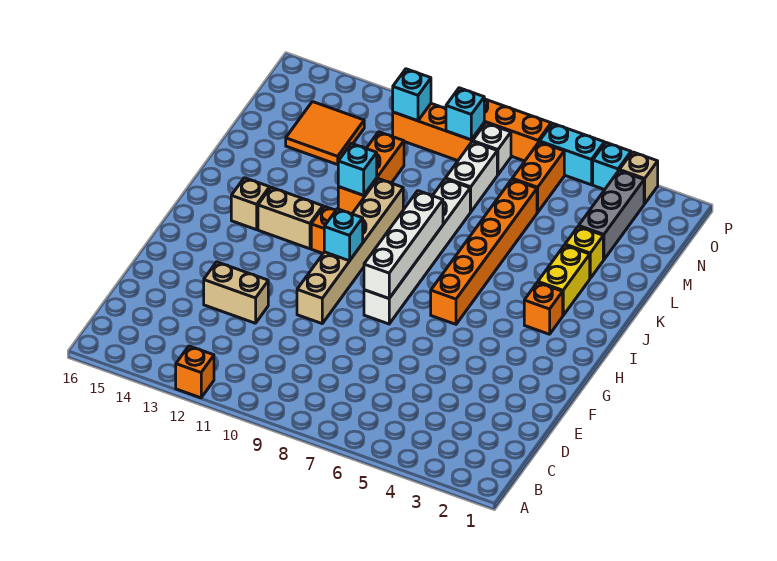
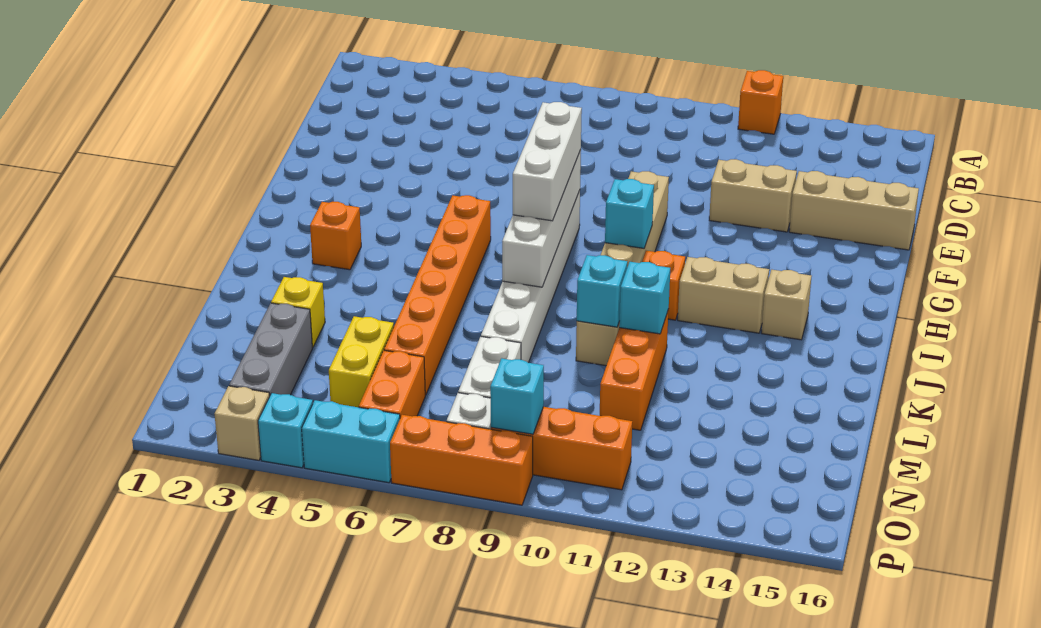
none -> tan brick E14:E16 level 1
none -> white brick G8:I8 level 3
yellow brick J3:K3 level 1 -> yellow brick M5:N5 level 1
orange tile M13:N14 level 1 -> none
cyan brick O11 level 2 -> cyan brick K10 level 2

